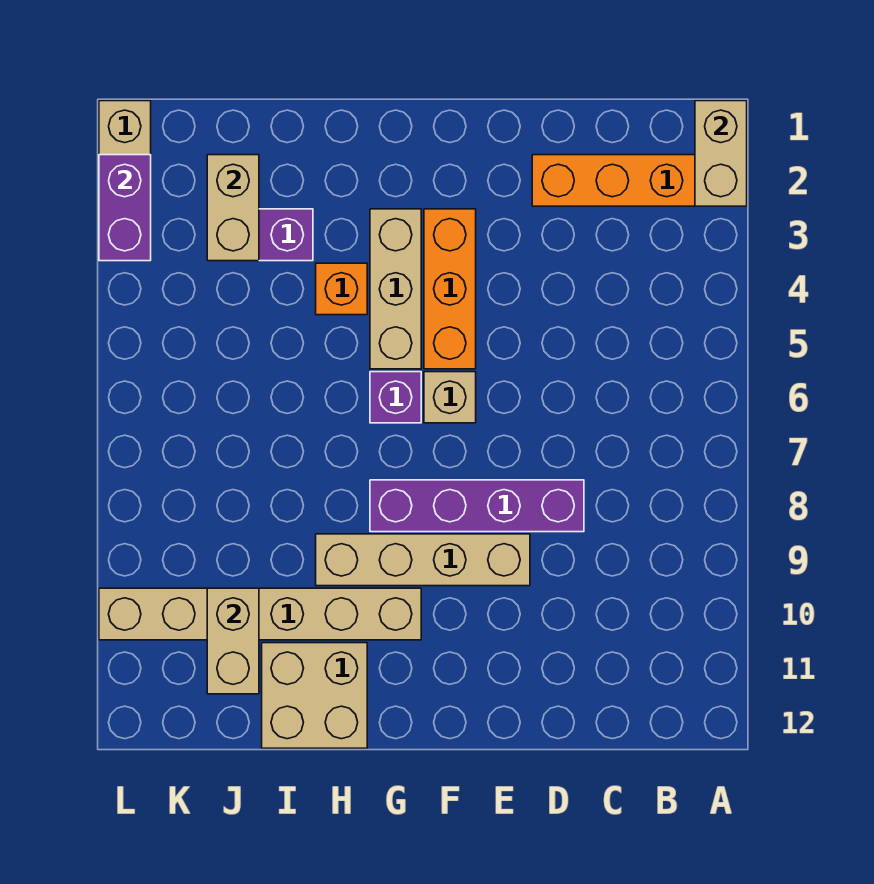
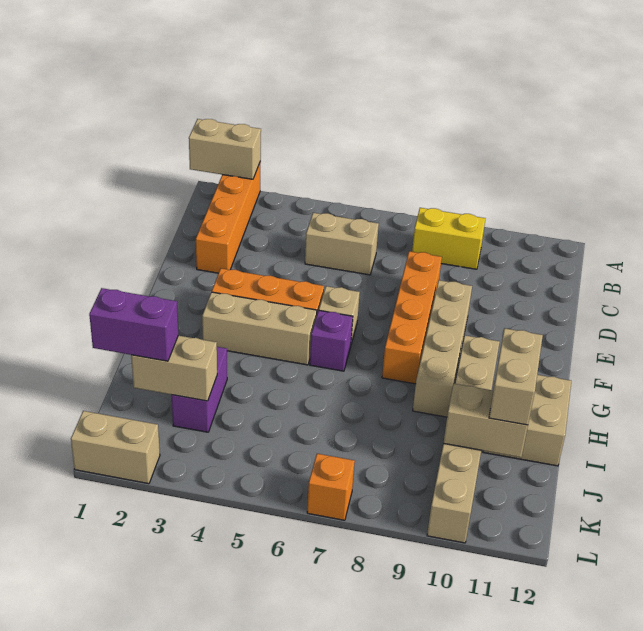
none -> yellow brick B8:B9 level 1
none -> tan brick C5:C6 level 1
purple brick D8:G8 level 1 -> orange brick D8:G8 level 1
orange brick H4 level 1 -> orange brick L7 level 1
none -> tan brick I11:J11 level 3
purple brick L2:L3 level 2 -> purple brick J1:J2 level 3

